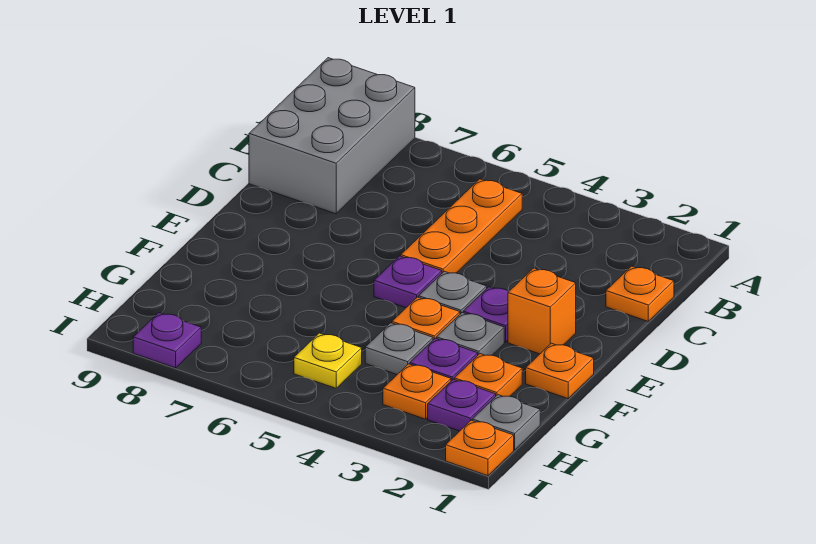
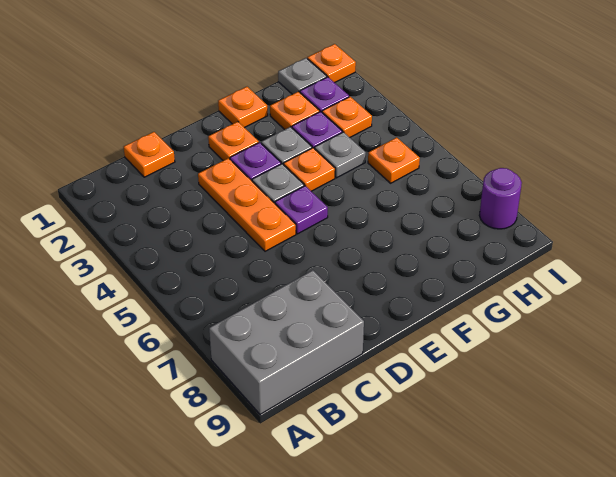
orange plate B5:D5 level 1 -> orange plate D3:D5 level 1
orange brick E2 level 1 -> orange plate E2 level 1
yellow plate H5 level 1 -> orange plate H5 level 1
purple plate I8 level 1 -> purple round brick I8 level 1

